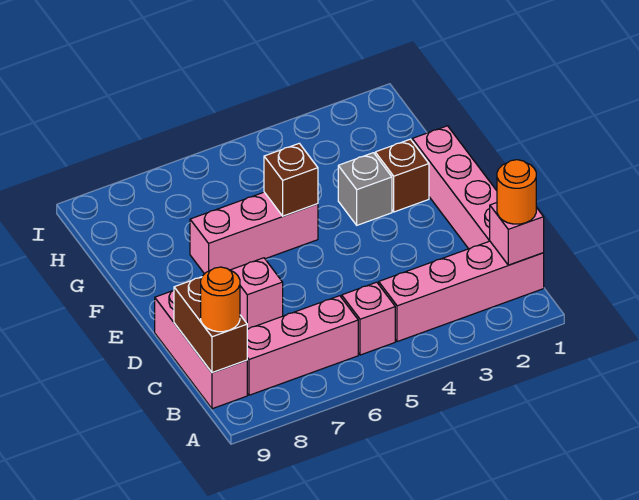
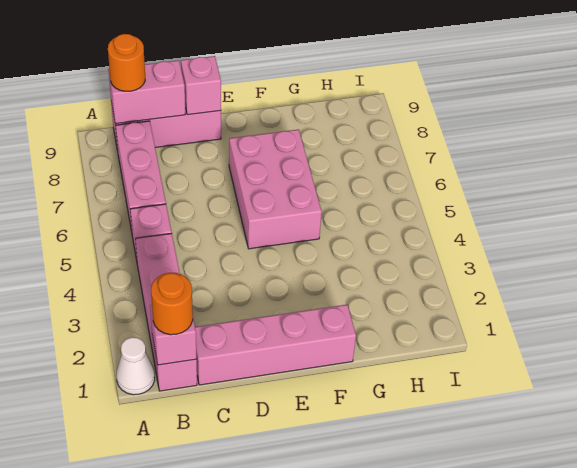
none -> white cone A1 level 1
brown brick B9:C9 level 2 -> pink brick B9:C9 level 2
pink brick D7 level 1 -> pink brick D9 level 2
brown brick F2 level 1 -> none
grey brick F3 level 1 -> none
pink brick F5:F7 level 1 -> pink brick E5:F7 level 1
brown brick F5 level 2 -> none

